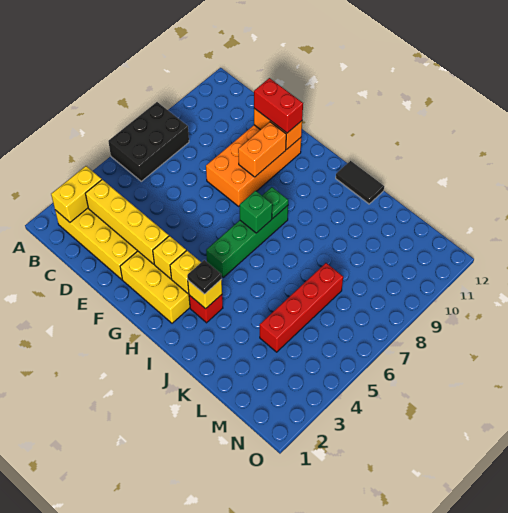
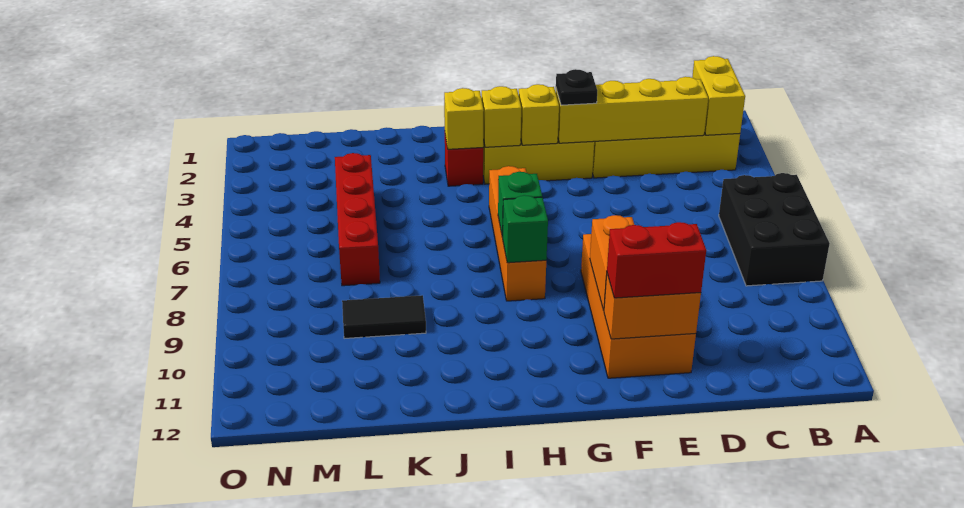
green brick H5:H8 level 1 -> orange brick H5:H8 level 1
green plate H8 level 2 -> green brick H8 level 2
black plate I3 level 3 -> black plate F3 level 3
black tile I12:J12 level 1 -> black tile K9:L9 level 1

